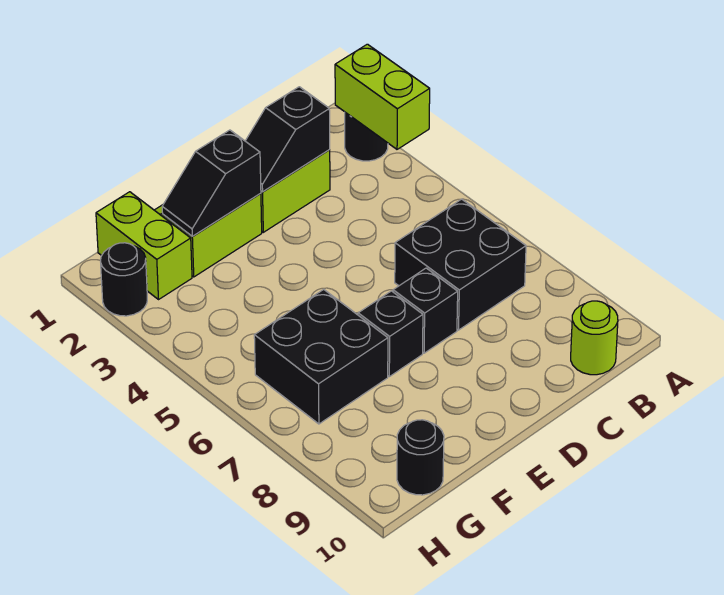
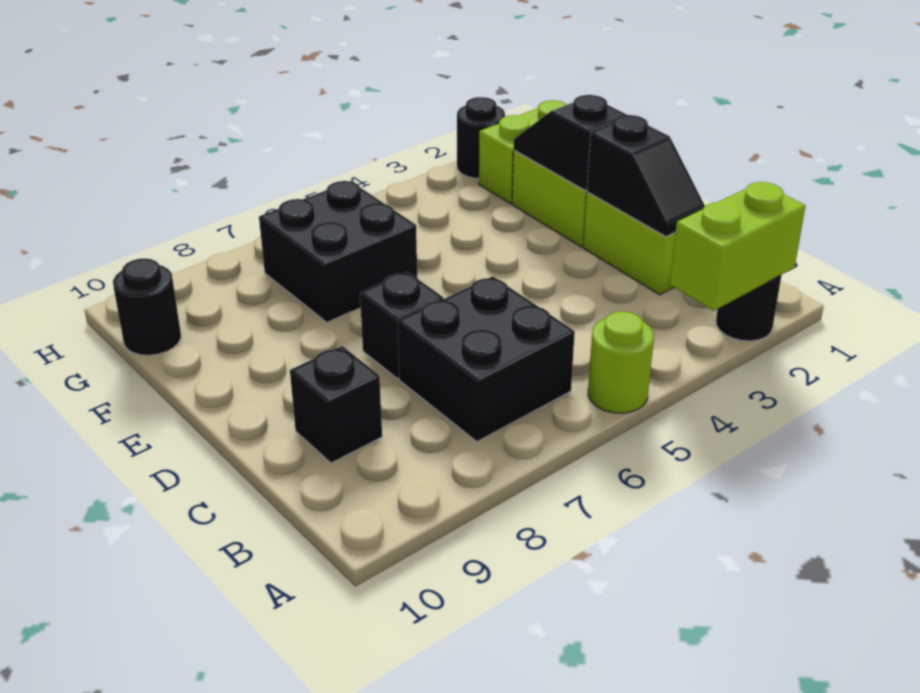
lime round brick B10 level 1 -> lime round brick A5 level 1
black slope C2:D2 level 2 top C -> black slope C2:D2 level 2 top D
black brick E7 level 1 -> black brick C9 level 1

